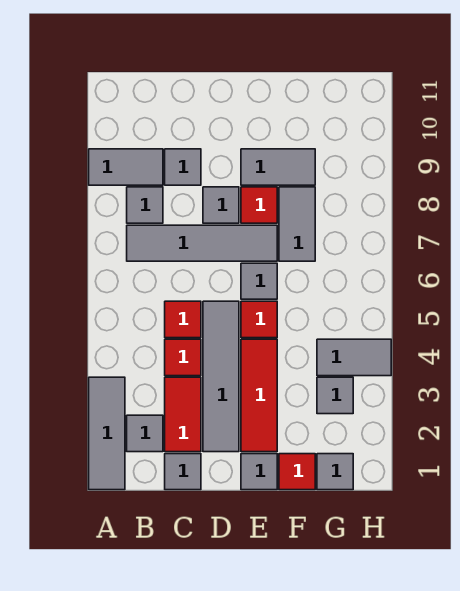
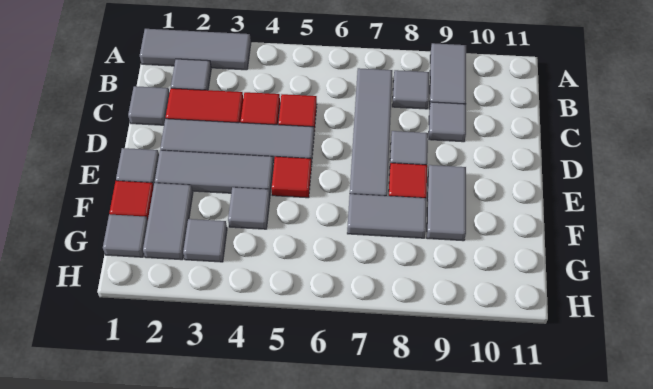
red tile E2:E4 level 1 -> grey tile E2:E4 level 1
grey tile E6 level 1 -> grey tile F4 level 1
grey tile G4:H4 level 1 -> grey tile F2:G2 level 1

